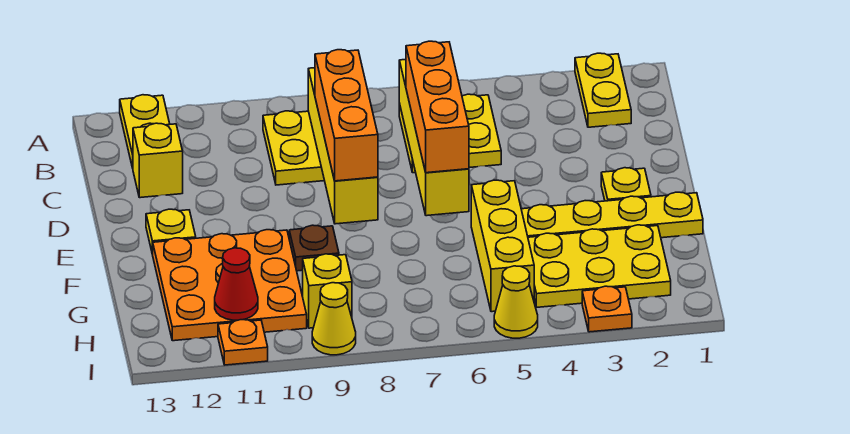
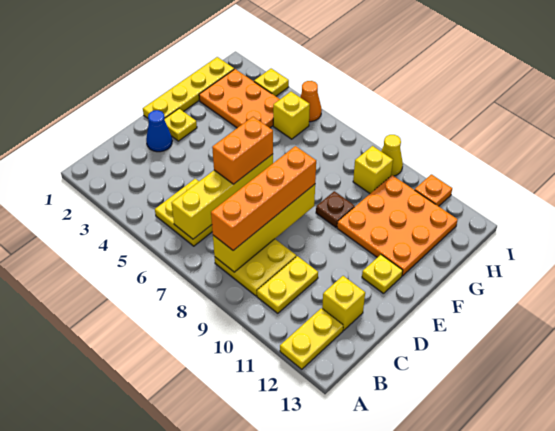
yellow plate A2:B2 level 1 -> yellow plate B10:C10 level 1
orange brick C6:E6 level 3 -> orange brick D6:E6 level 3
orange brick C8:E8 level 3 -> orange brick B8:E8 level 3
none -> blue cone D2 level 1
yellow plate F1:F4 level 1 -> yellow plate E1:H1 level 1
yellow brick F5:H5 level 1 -> yellow brick H5 level 1
yellow plate G2:H4 level 1 -> orange plate G2:H4 level 1
red cone H11 level 2 -> none
orange plate I3 level 1 -> yellow plate I3 level 1
yellow cone I5 level 1 -> orange cone I5 level 1

